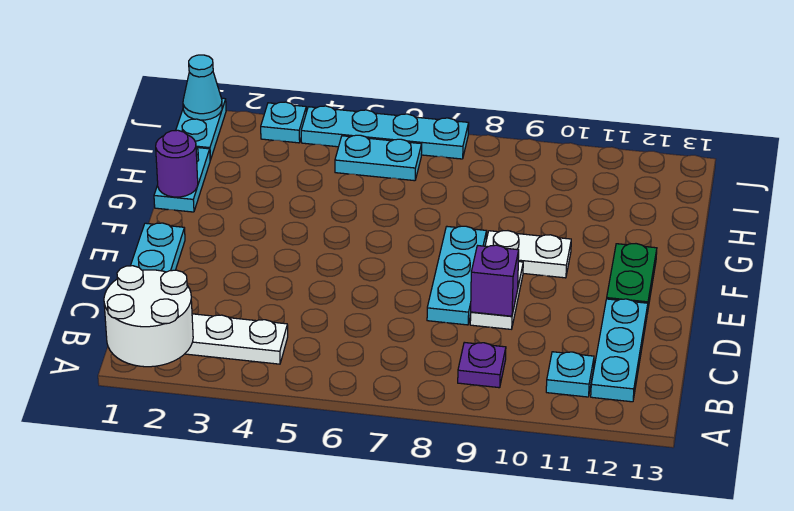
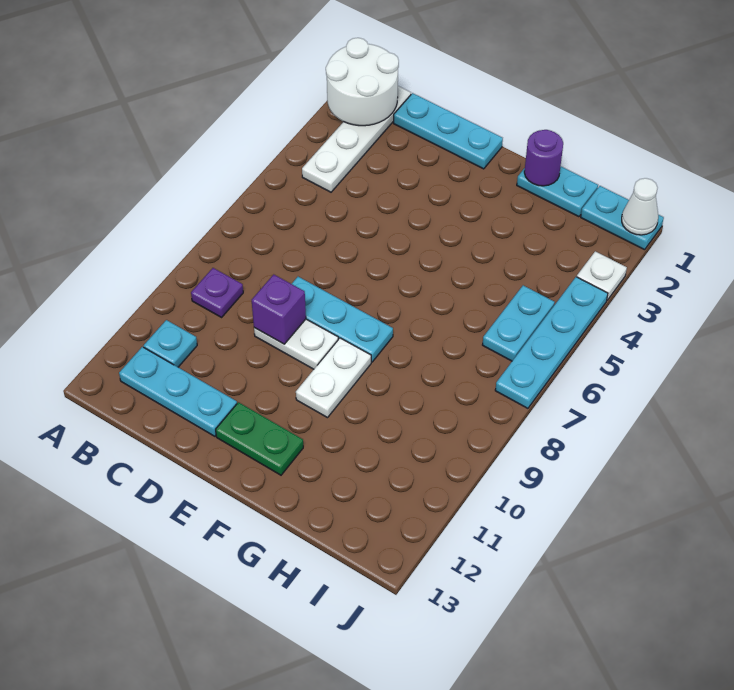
cyan cone J1 level 2 -> white cone J1 level 2
cyan plate J3 level 1 -> white plate J3 level 1

